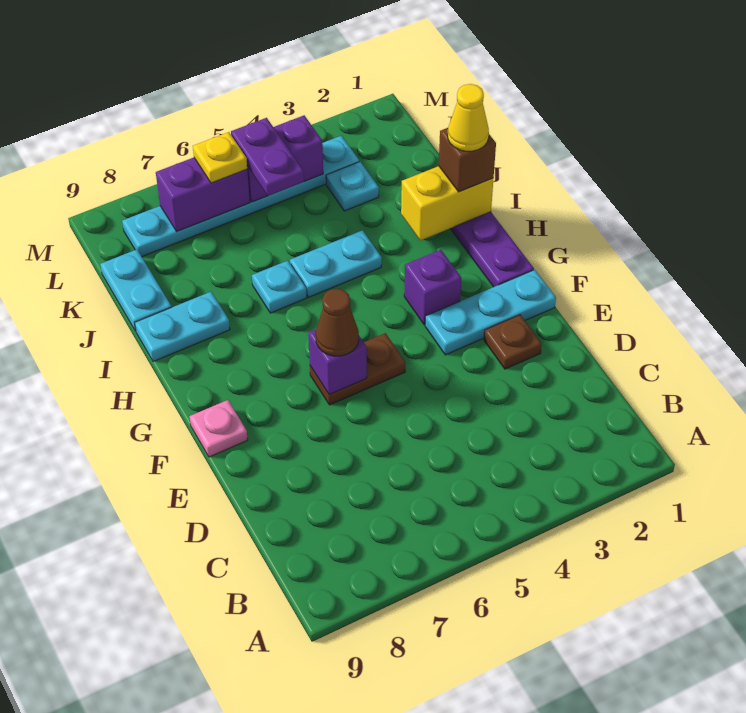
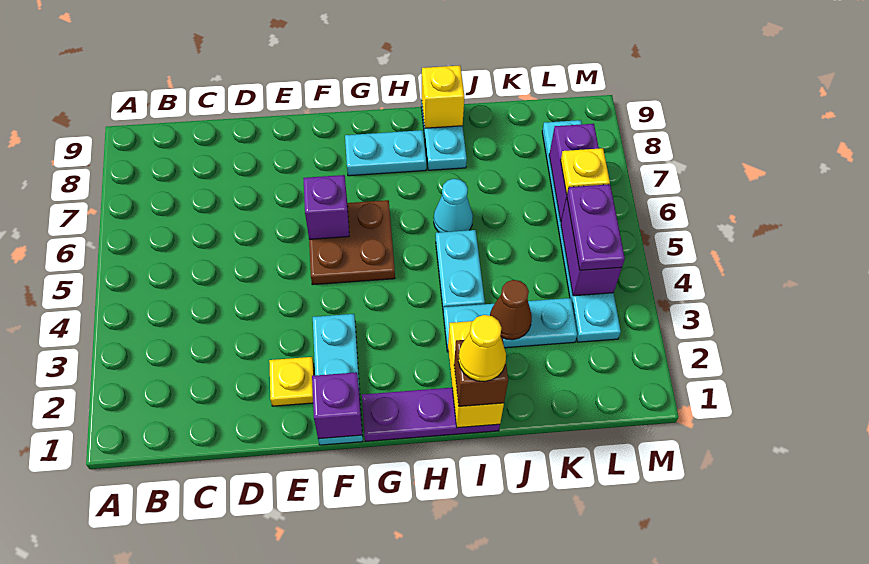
brown plate E2 level 1 -> yellow plate E2 level 1
brown plate F5:F6 level 1 -> brown plate F5:G6 level 1
brown cone F6 level 3 -> brown cone J3 level 2
pink plate F9 level 1 -> none
purple brick G3 level 1 -> purple brick F1 level 2
cyan plate I6 level 1 -> cyan cone I6 level 1
none -> yellow brick I9 level 2
cyan plate J9:K9 level 1 -> cyan plate G8:H8 level 1
cyan plate K3 level 1 -> cyan plate I3:K3 level 1
purple plate K5:L5 level 3 -> purple plate L4:L5 level 3

